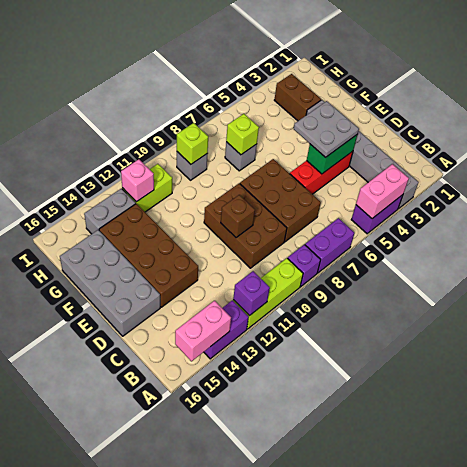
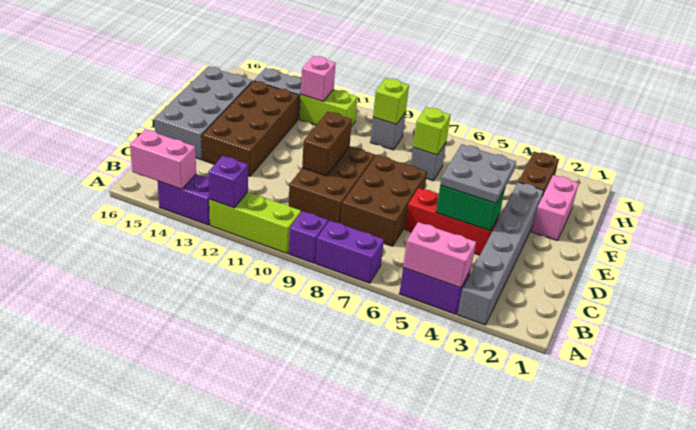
brown brick D10 level 2 -> brown brick D10:E10 level 2
none -> pink brick F2:G2 level 1

